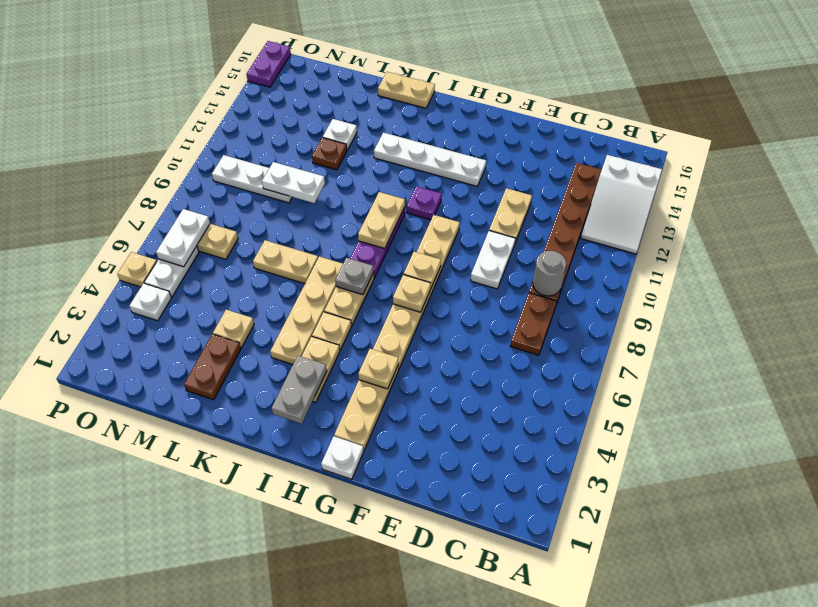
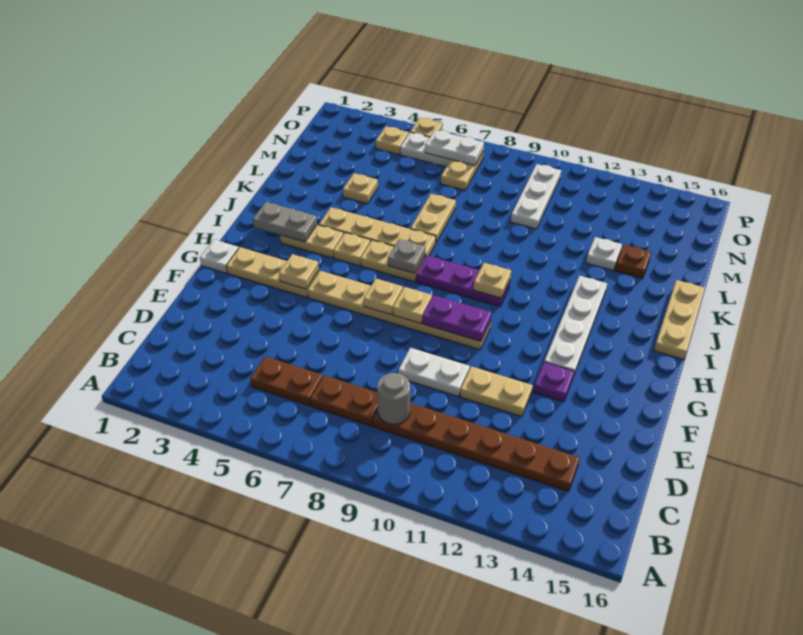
white slope A12:B14 level 1 top 14 -> none
purple plate H11 level 1 -> purple plate F13 level 1
tan plate I9:I10 level 2 -> tan plate I10 level 2
tan plate J16:K16 level 1 -> tan plate I16:K16 level 1
brown plate L2:L3 level 1 -> brown plate C5:C6 level 1
white plate L10:M10 level 2 -> none
brown plate L12 level 1 -> brown plate L14 level 1
white plate O4 level 1 -> tan plate O4 level 1
purple plate P15:P16 level 1 -> purple plate G9:G10 level 2

